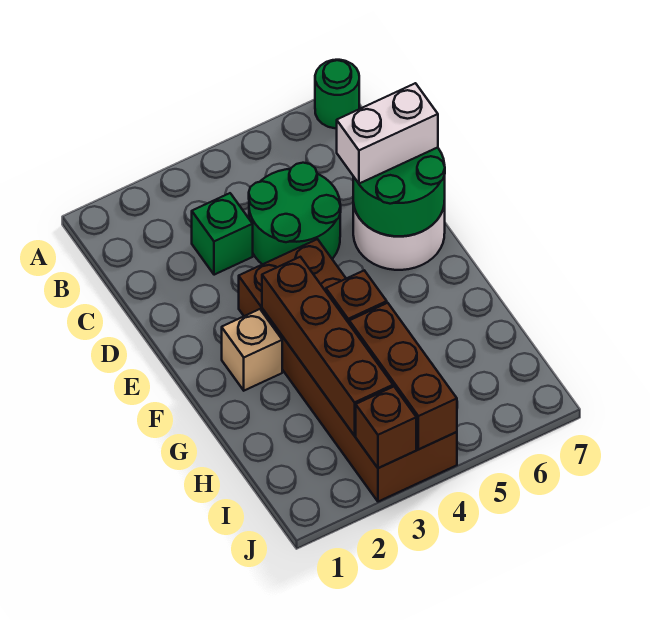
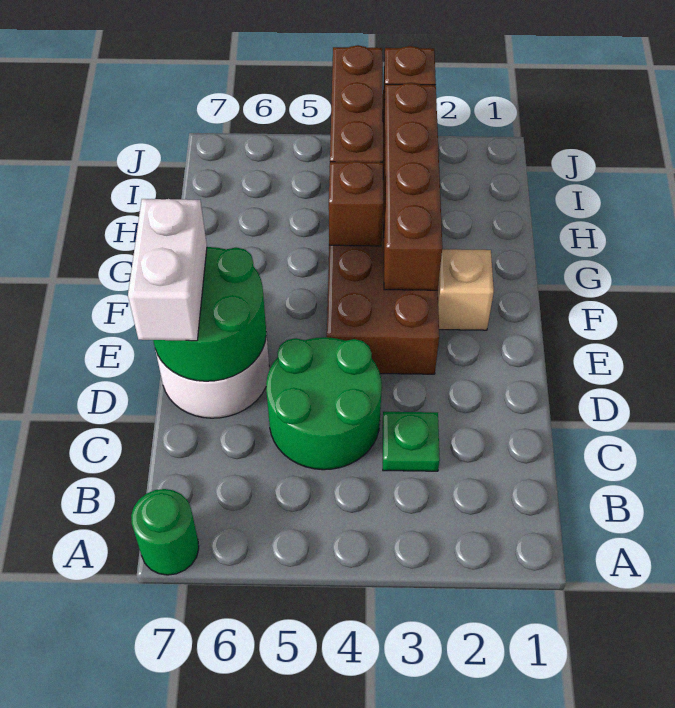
green brick C3 level 1 -> green plate C3 level 1
white brick D6:D7 level 3 -> white brick D7:E7 level 3

